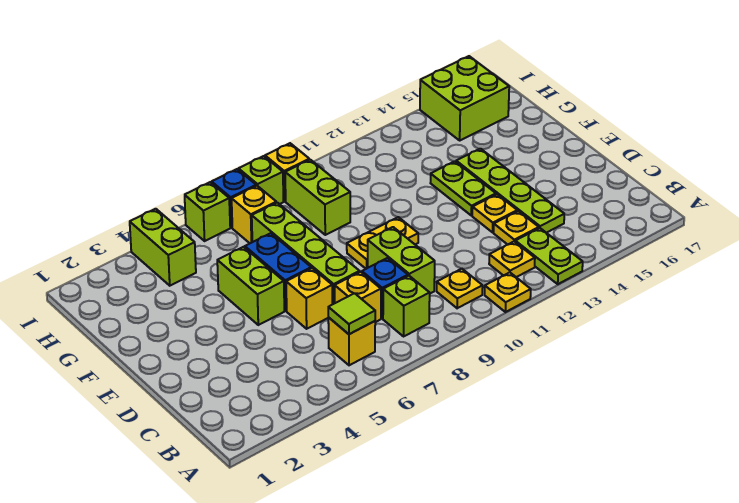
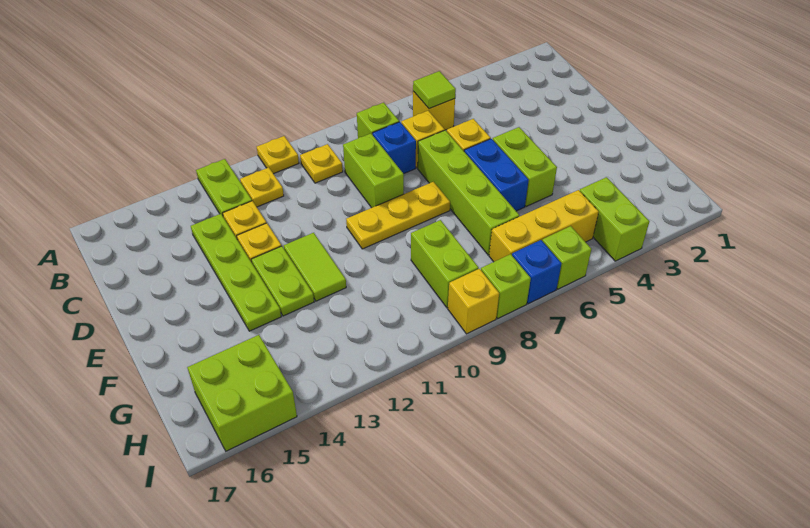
yellow plate E9:E10 level 1 -> yellow plate E8:E10 level 1
none -> lime tile E12:F12 level 1
yellow brick H7 level 1 -> yellow brick H5:H7 level 1

